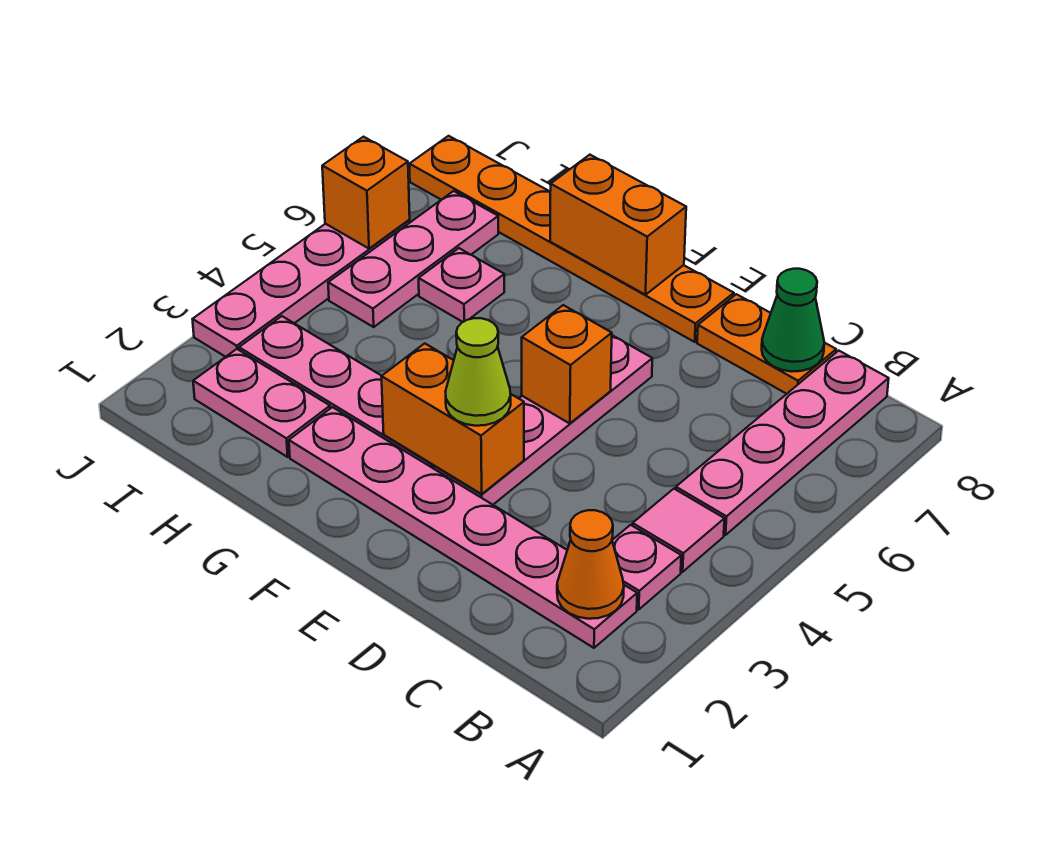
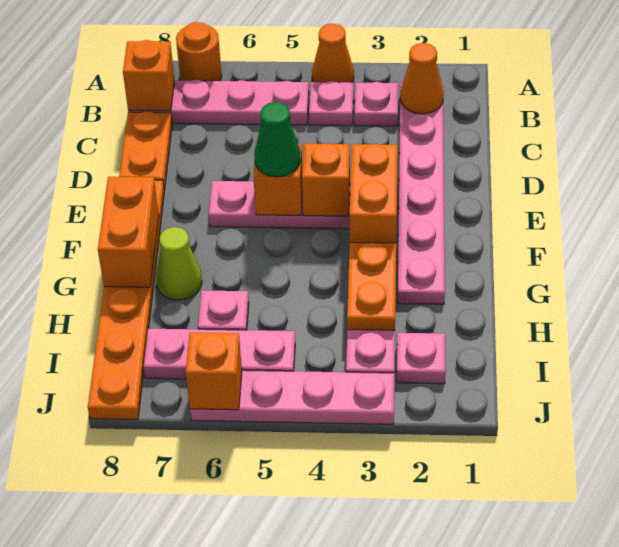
none -> orange cone A4 level 1
none -> orange round brick A7 level 1
pink tile B4 level 1 -> pink plate B4 level 1
none -> orange brick B8 level 2
green cone C8 level 2 -> green cone E5 level 3
lime cone E3 level 3 -> lime cone G7 level 1
none -> orange brick E4 level 2
none -> orange plate G3:H3 level 2
pink plate H2:I2 level 1 -> pink plate I2 level 1

